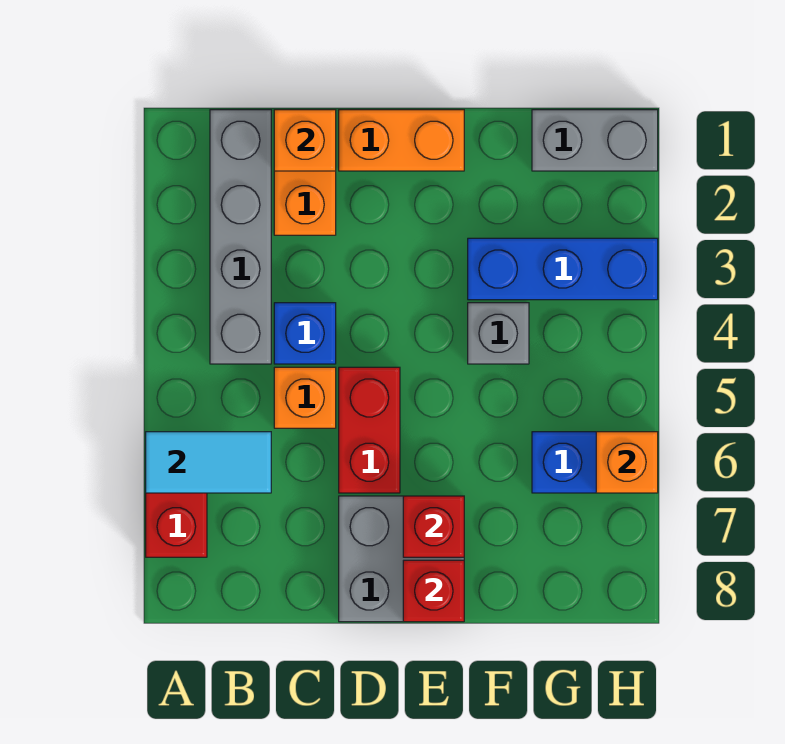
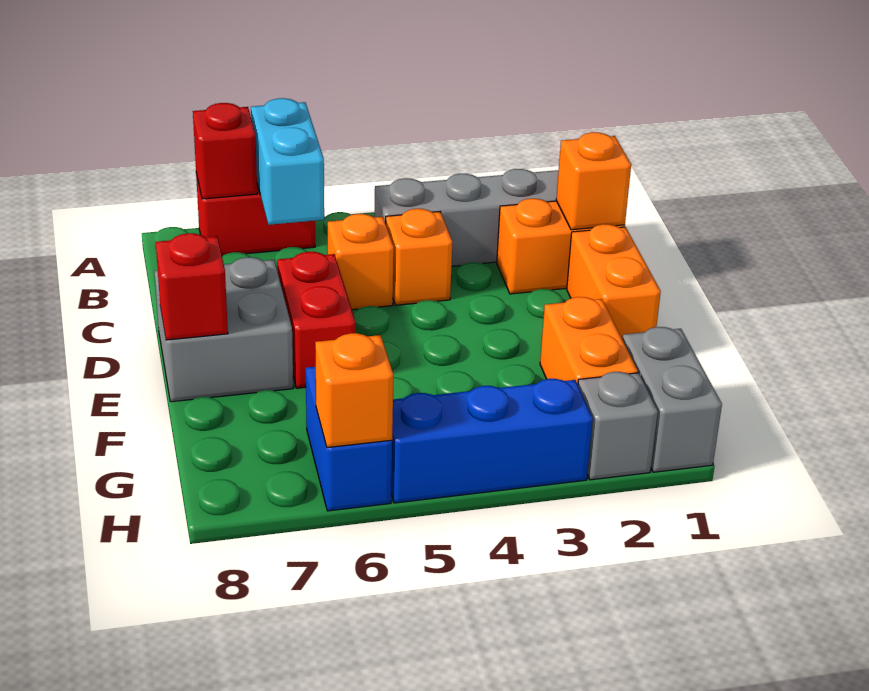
cyan tile A6:B6 level 2 -> cyan brick A6:B6 level 2
blue brick C4 level 1 -> orange brick C4 level 1
red brick D5:D6 level 1 -> red brick D6:E6 level 1
red brick E7 level 2 -> red brick A7 level 2
none -> orange brick F2:G2 level 1
blue brick F3:H3 level 1 -> blue brick H3:H5 level 1
grey brick F4 level 1 -> grey brick H2 level 1

